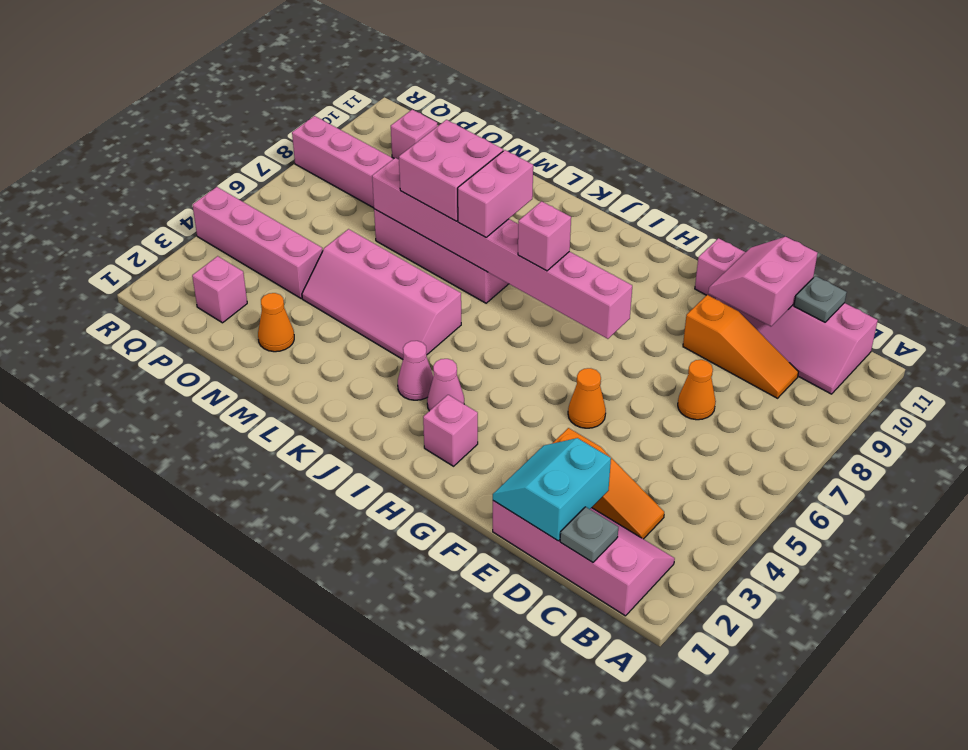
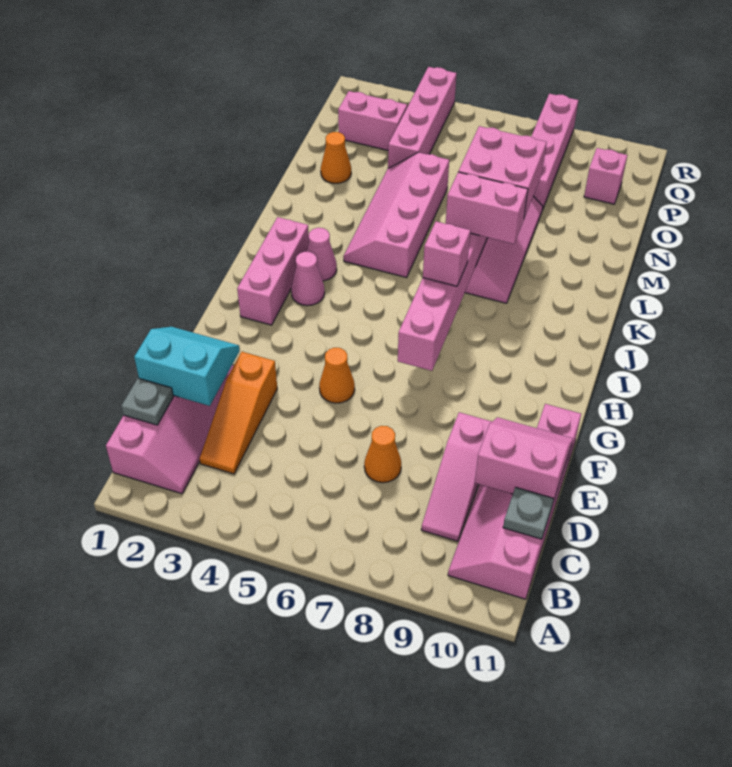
orange slope C9:E9 level 1 top E -> pink slope C9:E9 level 1 top E
pink brick H2 level 1 -> pink brick H2:J2 level 1
pink brick P2 level 1 -> pink brick P2:P3 level 1

